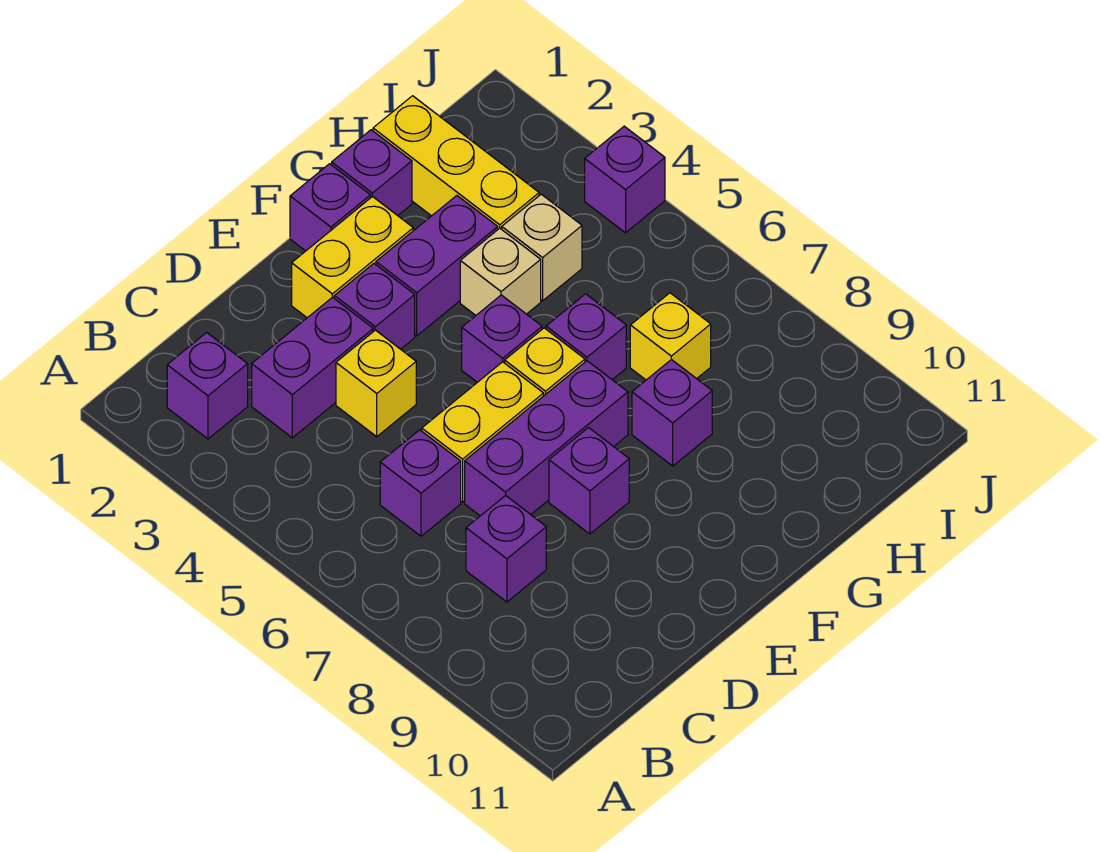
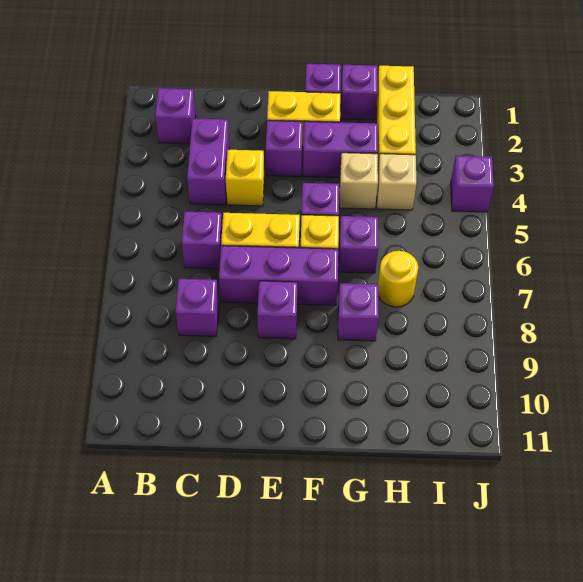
purple brick C3:D3 level 1 -> purple brick C3:C4 level 1
yellow brick H7 level 1 -> yellow round brick H7 level 1

